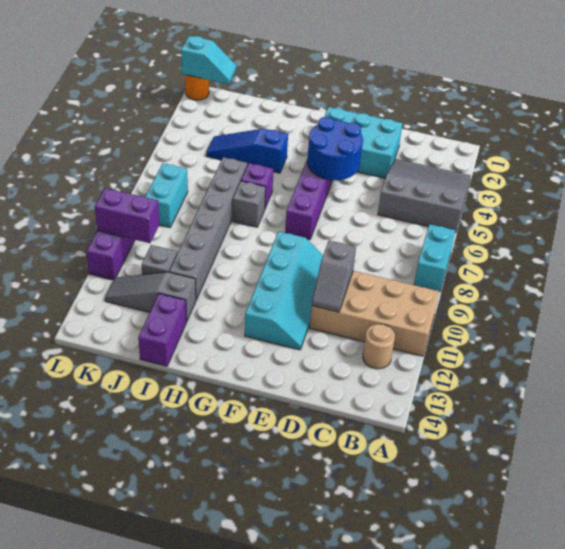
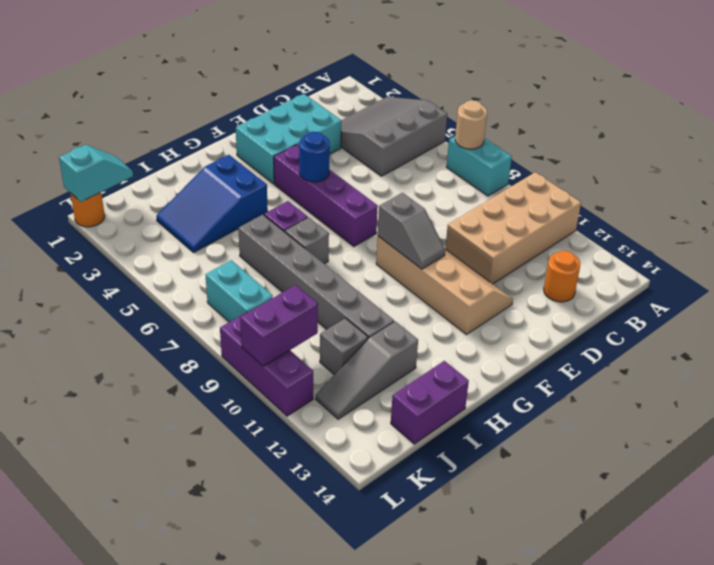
tan round brick B12 level 1 -> tan round brick A7 level 2
none -> orange round brick C13 level 1
grey slope D10:D11 level 2 top 10 -> grey slope F9:F10 level 2 top 9
blue round brick E4:F5 level 2 -> blue round brick F5 level 2
cyan slope E9:F12 level 1 top F -> tan slope E9:F12 level 1 top F
blue slope H4:J4 level 1 top H -> blue slope H3:J4 level 1 top H
purple brick I13:I14 level 1 -> purple brick I14:J14 level 1

